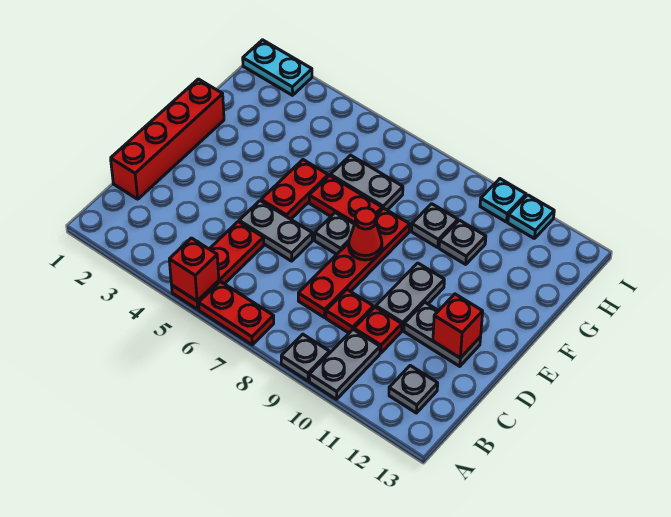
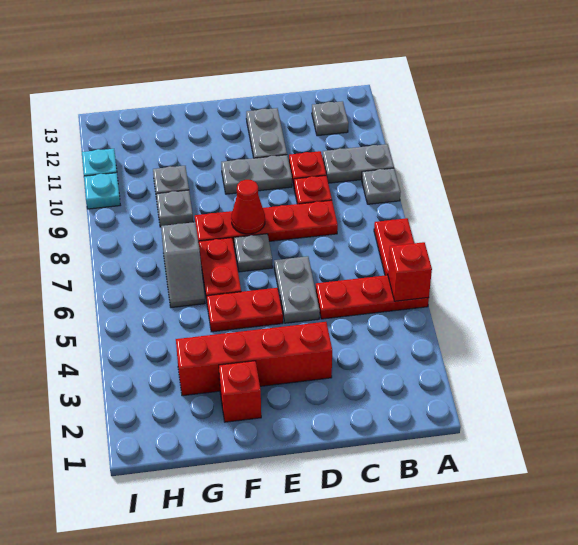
red brick C1:F1 level 1 -> red brick D3:G3 level 1
red brick D12 level 2 -> red brick F2 level 1
grey plate G6:G7 level 1 -> grey slope G6:G7 level 1 top 7
cyan plate I1:I2 level 1 -> none

